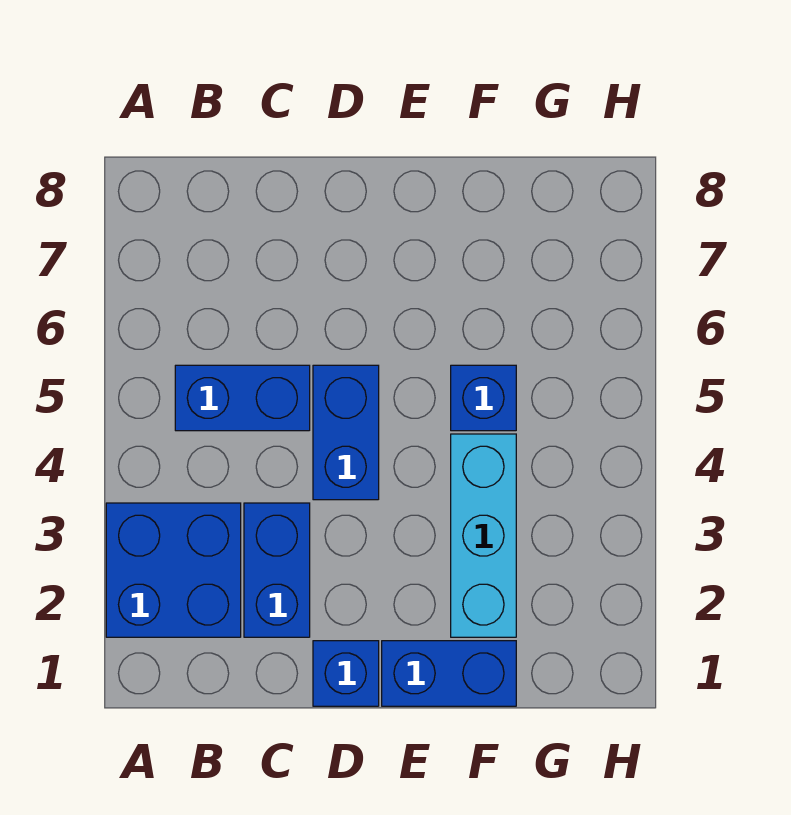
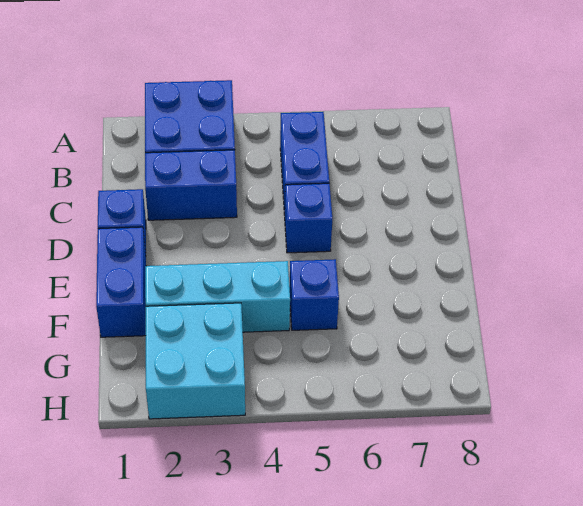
blue brick D4:D5 level 1 -> blue brick D5 level 1
none -> cyan brick G2:H3 level 1

